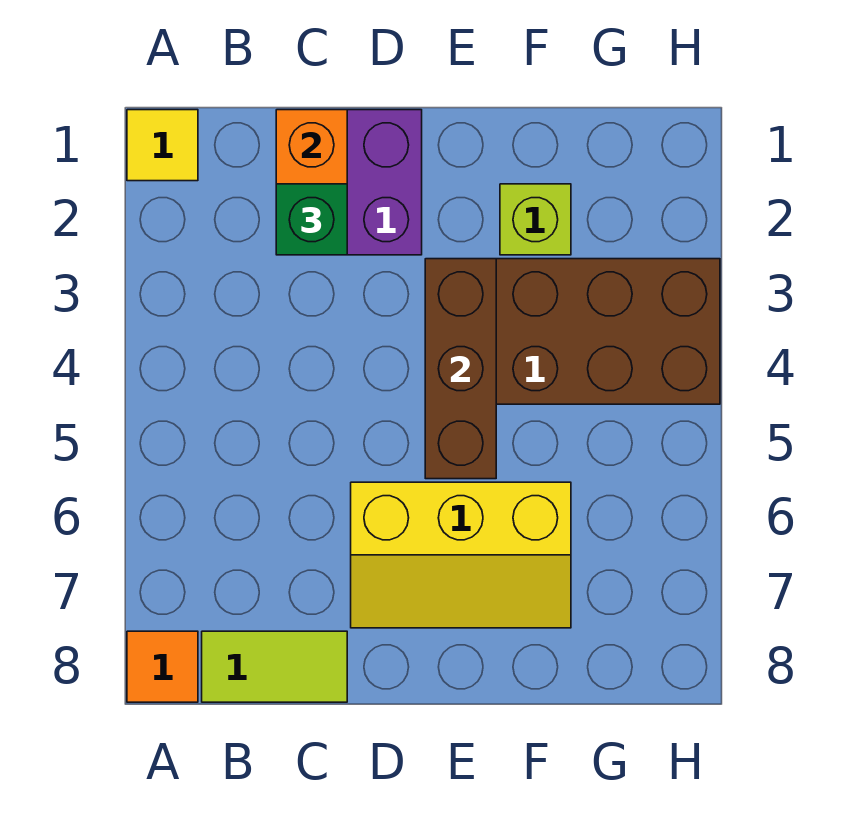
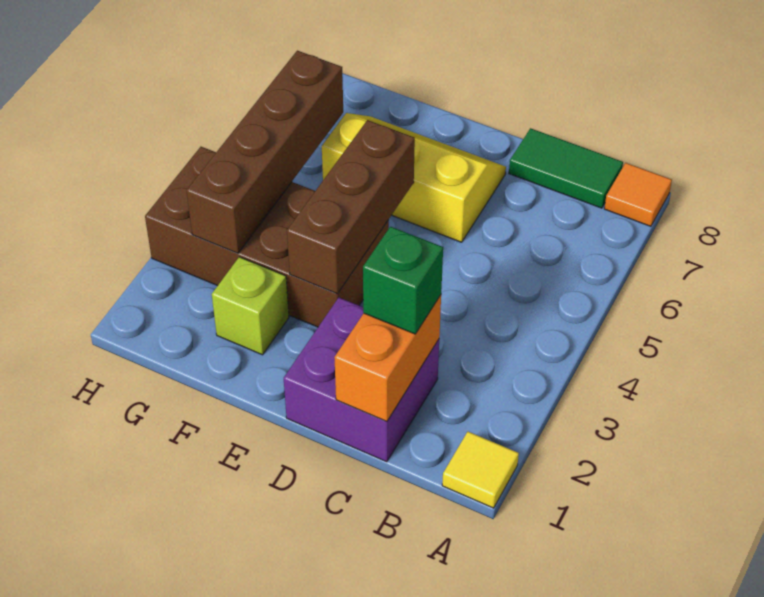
lime tile B8:C8 level 1 -> green tile B8:C8 level 1
none -> brown brick G3:G6 level 2

